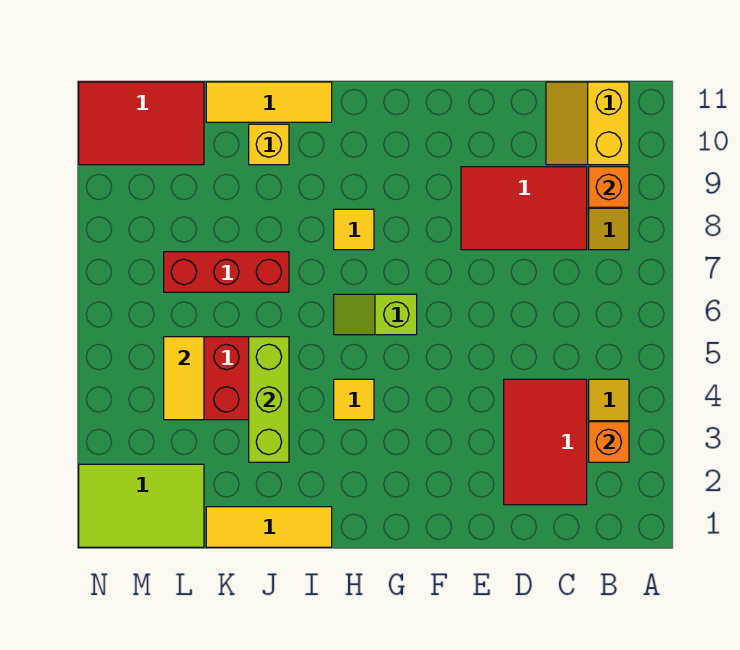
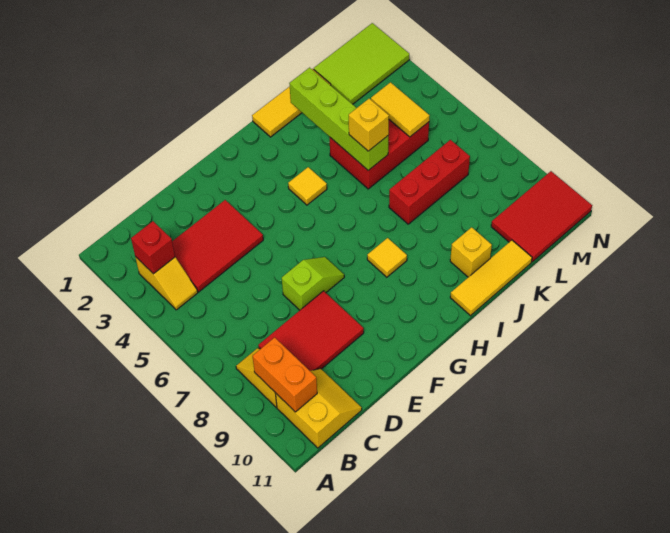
orange brick B3 level 2 -> red brick B3 level 2
orange brick B9 level 2 -> orange brick B9:B10 level 2
red tile C2:D4 level 1 -> red tile C3:E4 level 1
lime slope G6:H6 level 1 top G -> lime slope E7:F7 level 1 top E
lime brick J3:J5 level 2 -> lime brick J2:J5 level 2
none -> yellow brick J5 level 3

